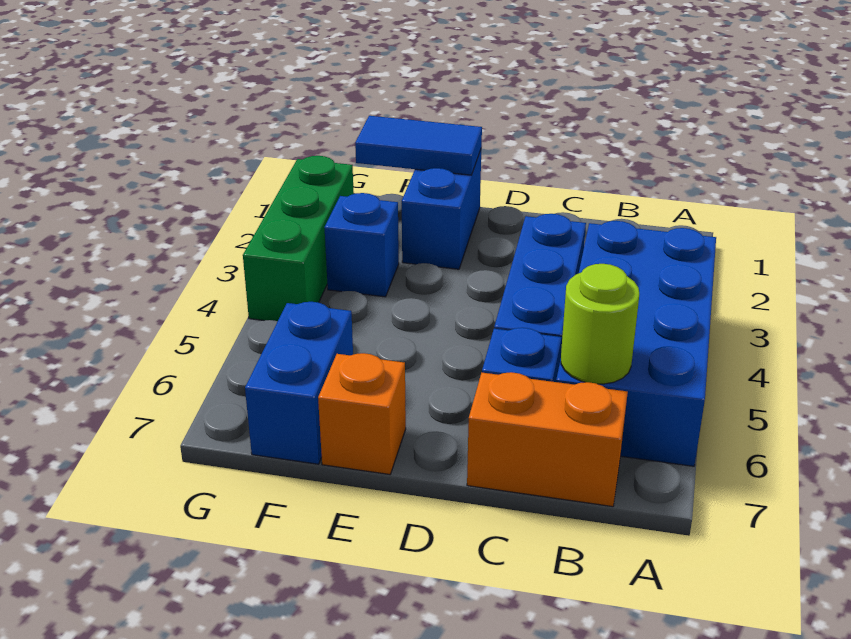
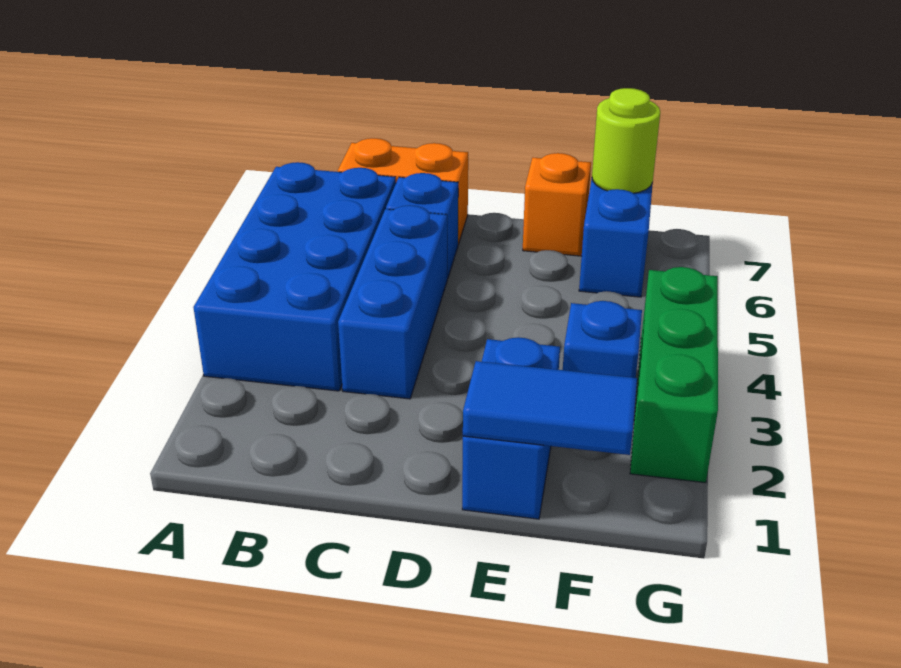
lime round brick B6 level 2 -> lime round brick F7 level 2

